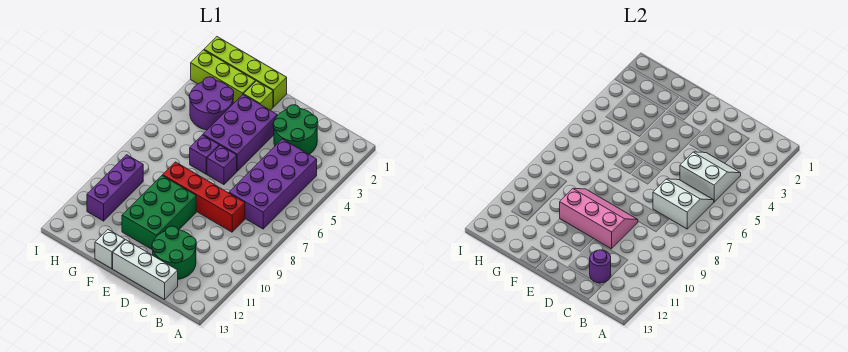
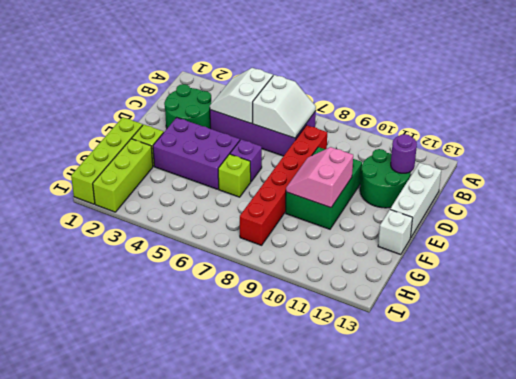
white slope B6:C7 level 2 top 7 -> white slope B6:C7 level 2 top 6
red brick C8:F8 level 1 -> red brick C8:H8 level 1
pink slope D9:F10 level 2 top 10 -> pink slope E9:F10 level 2 top 10
green brick E9:F11 level 1 -> green brick D9:F10 level 1
purple brick F6 level 1 -> lime brick F6 level 1
purple round brick G3:H4 level 1 -> none
purple brick H9:H11 level 1 -> none

